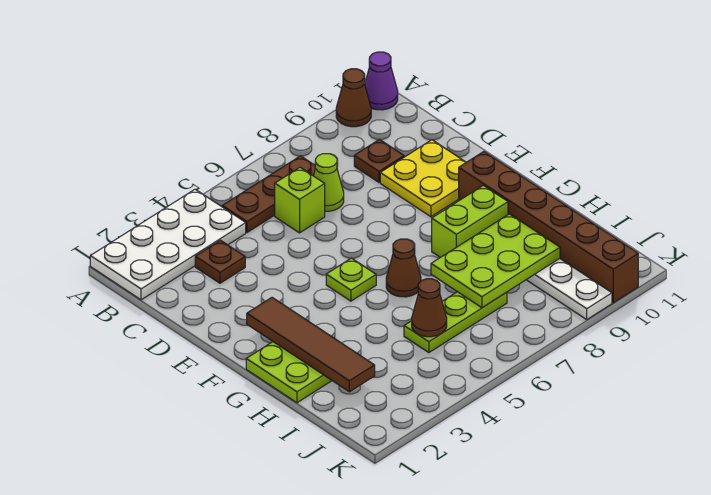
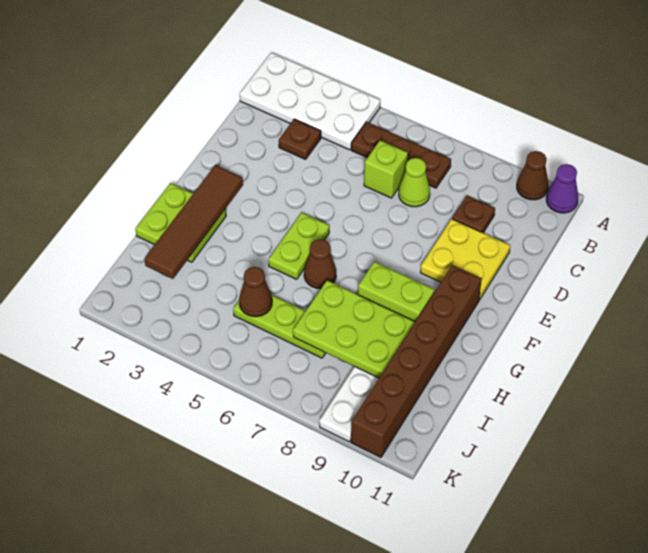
lime plate F5 level 1 -> lime plate F5:G5 level 1

